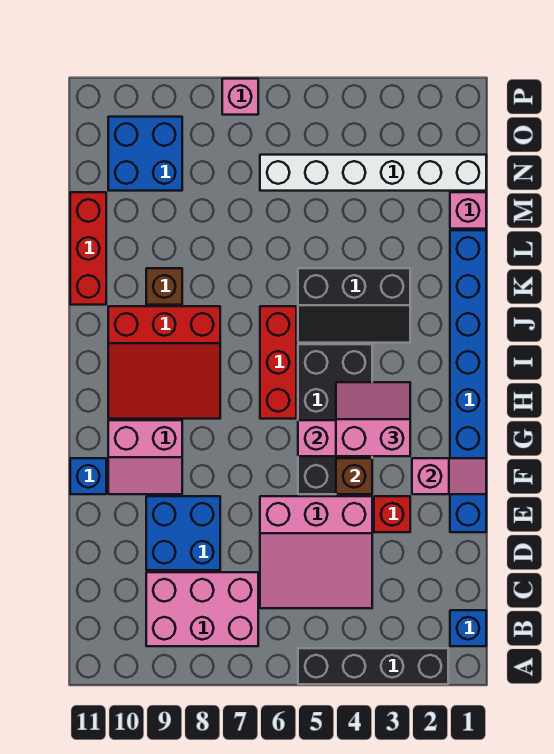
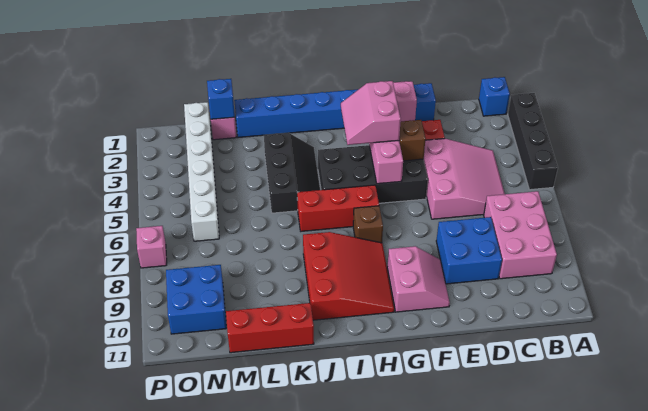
blue brick F11 level 1 -> blue brick M1 level 2
brown brick K9 level 1 -> brown brick H7 level 1

